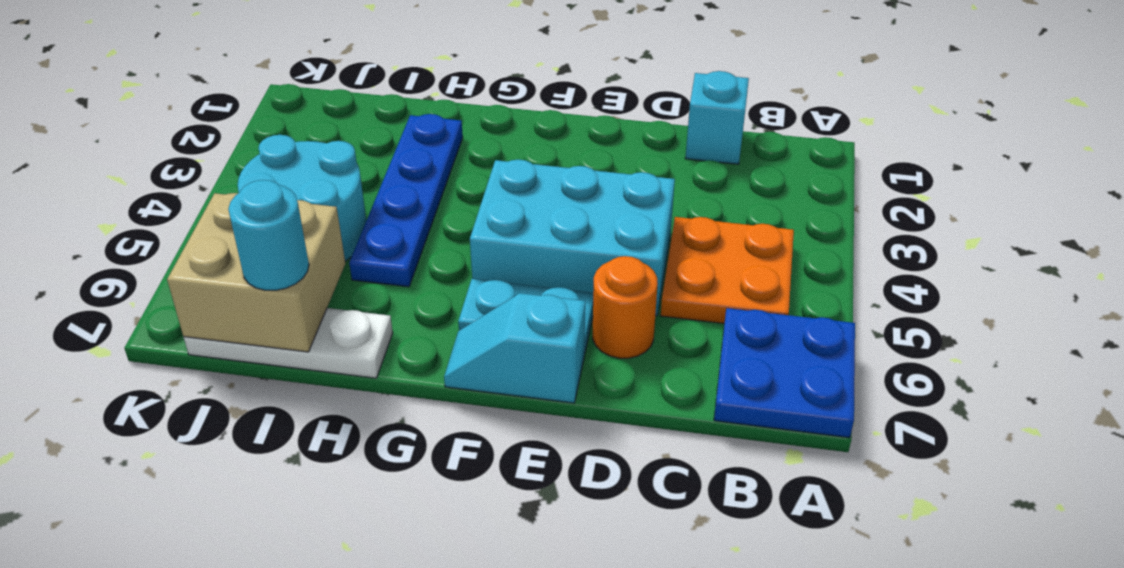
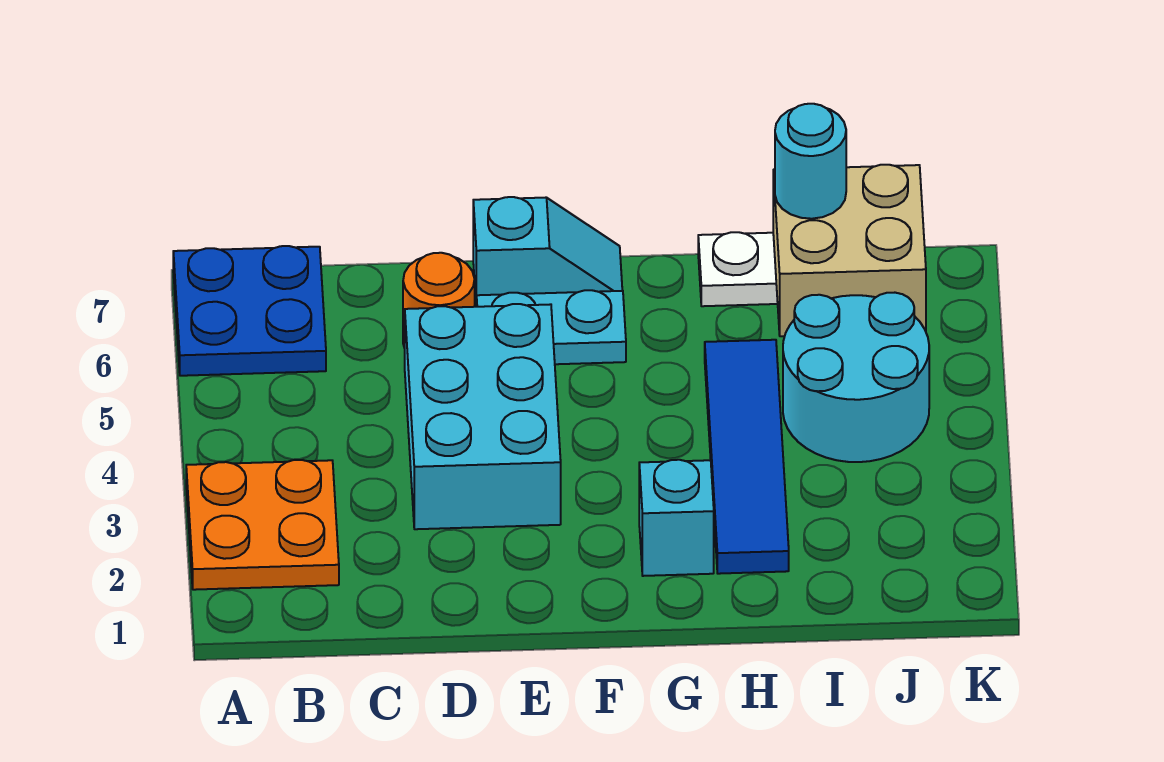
orange plate B4:C5 level 1 -> orange plate A2:B3 level 1
cyan brick C1 level 1 -> cyan brick G2 level 1
cyan brick D4:F5 level 1 -> cyan brick D3:E5 level 1
blue plate H2:H5 level 1 -> blue tile H2:H5 level 1

